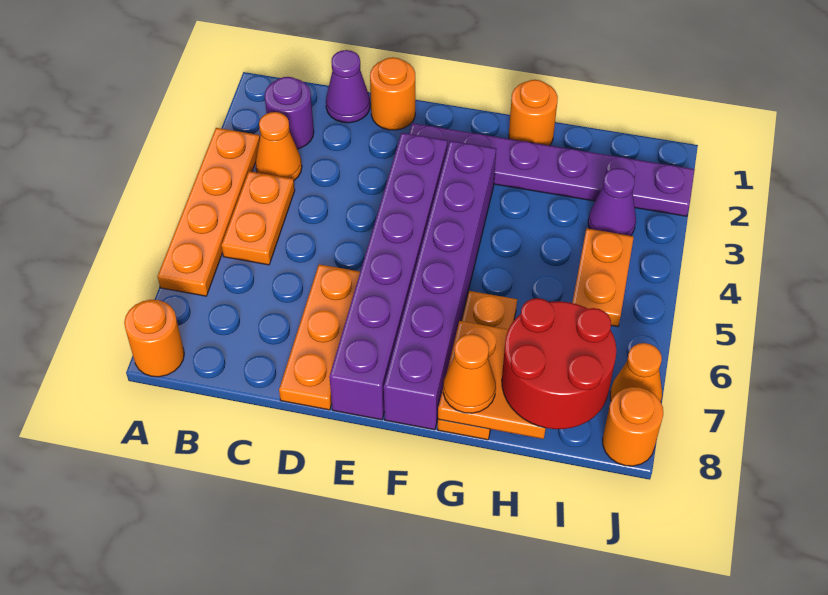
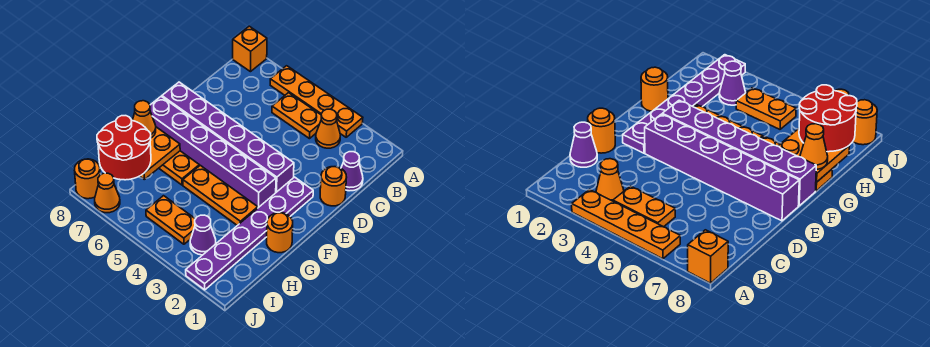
orange round brick A8 level 1 -> orange brick A8 level 1
purple round brick B2 level 1 -> none
orange plate D6:D8 level 1 -> orange plate G3:G5 level 1

